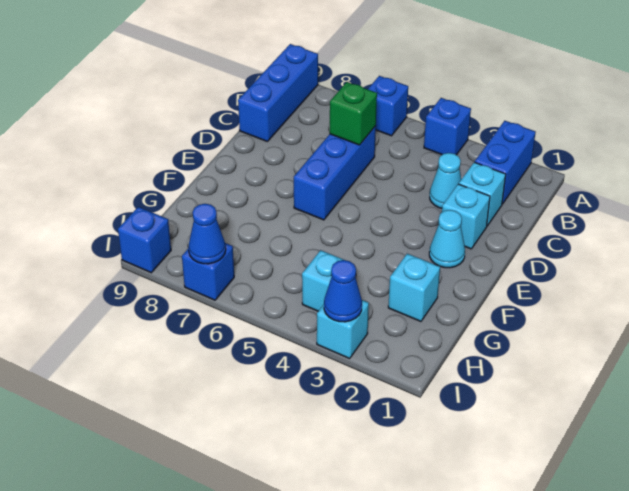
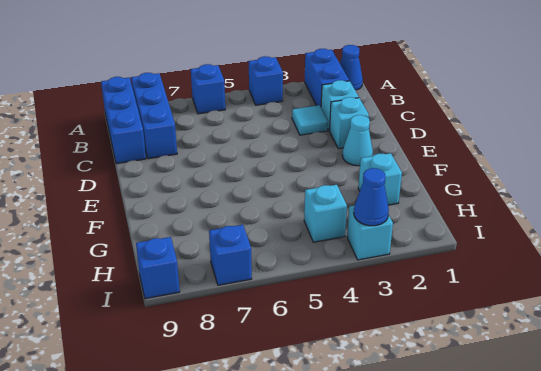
cyan cone C3 level 1 -> cyan tile C3 level 1
blue brick C6:E6 level 1 -> blue brick A8:C8 level 1
green brick C6 level 2 -> none
blue cone I7 level 2 -> blue cone A1 level 1

